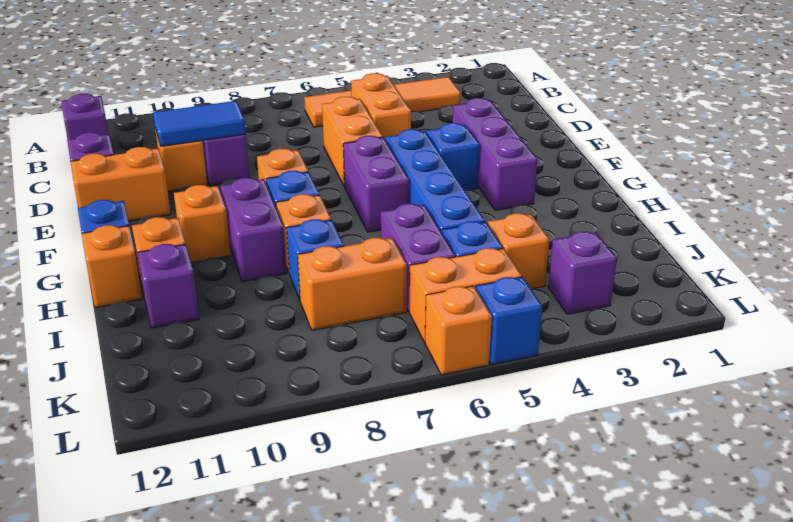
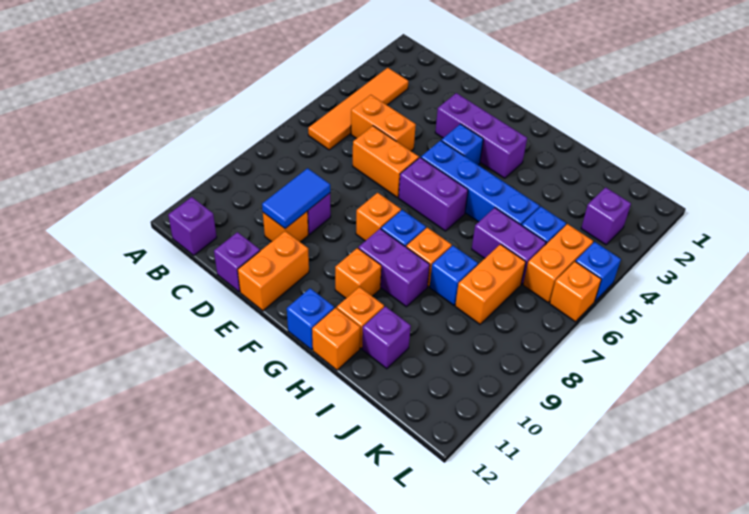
orange brick J4 level 1 -> none

